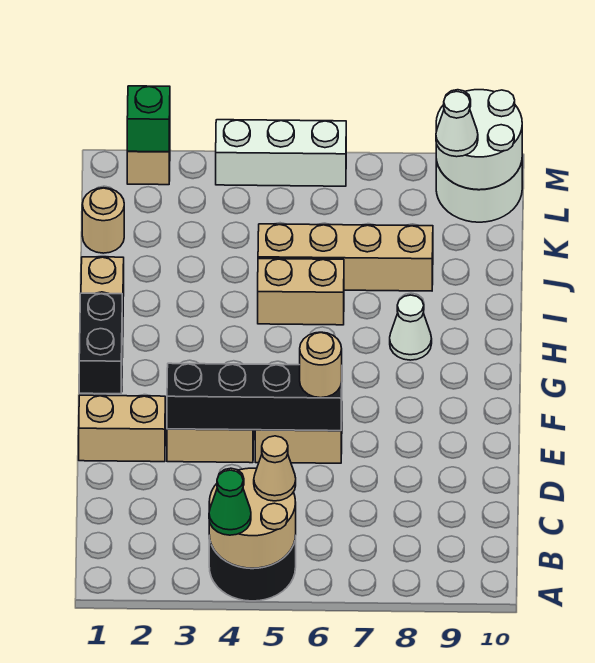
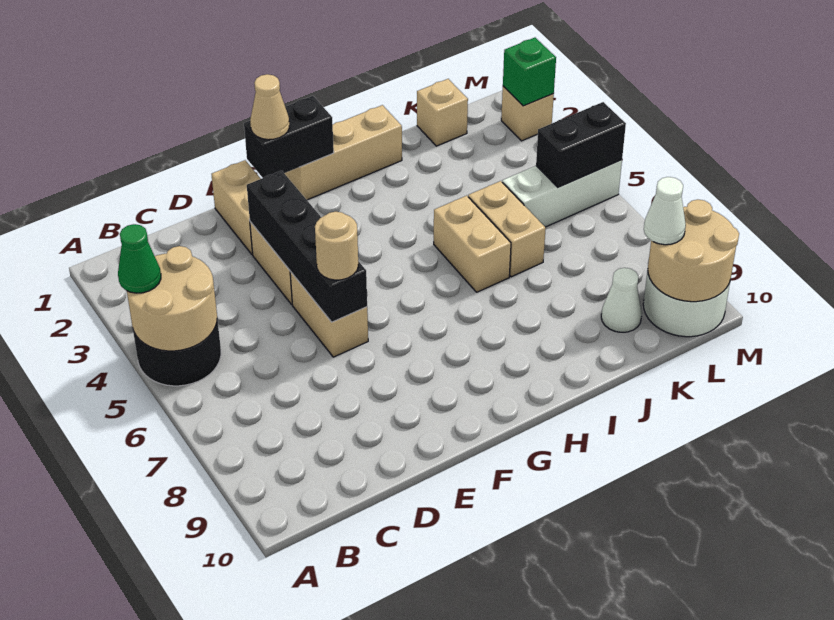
tan cone B5 level 3 -> tan cone F1 level 3
white cone H8 level 1 -> white cone K9 level 1
tan brick J5:J8 level 1 -> tan brick J5:J6 level 1
tan round brick K1 level 1 -> tan brick K1 level 1
none -> black brick L5:M5 level 2
white round brick L9:M10 level 2 -> tan round brick L9:M10 level 2
white brick M4:M6 level 1 -> white brick K5:M5 level 1

